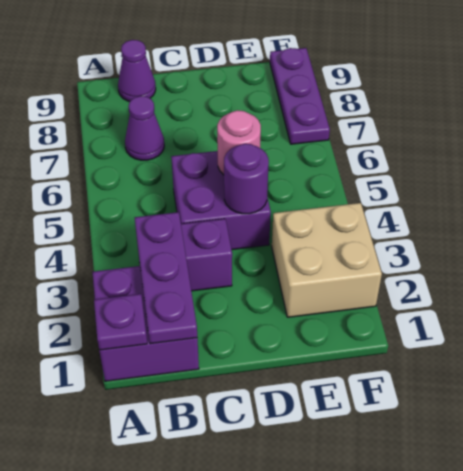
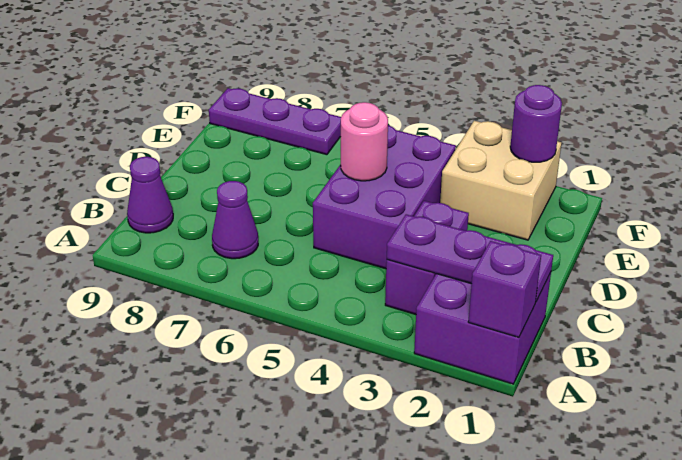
purple plate A1 level 2 -> purple brick A1 level 2
purple brick C4:D5 level 1 -> purple brick C4:E5 level 1
purple round brick D4 level 2 -> purple round brick F2 level 2

